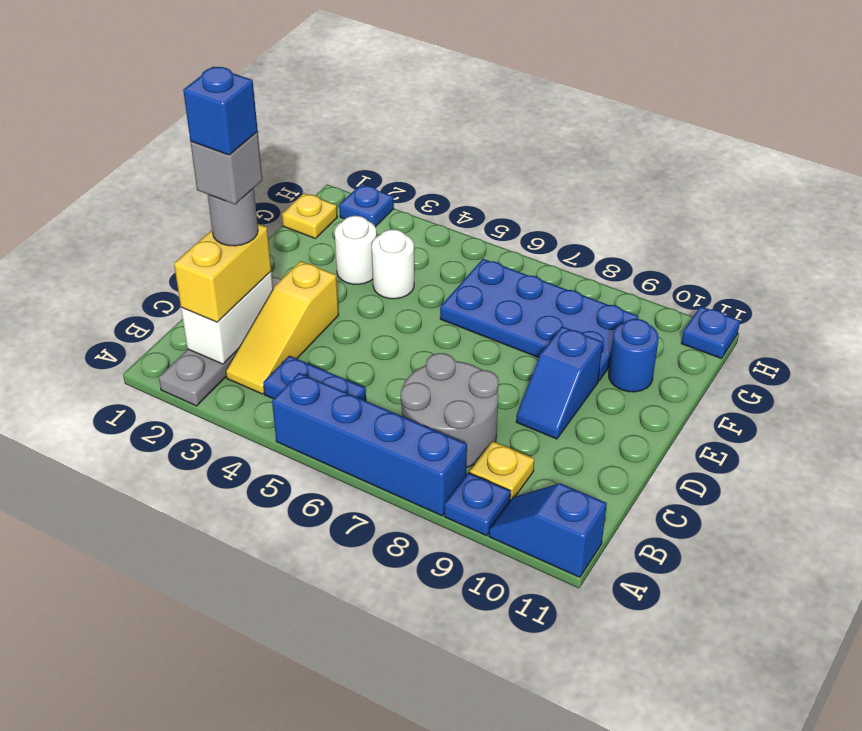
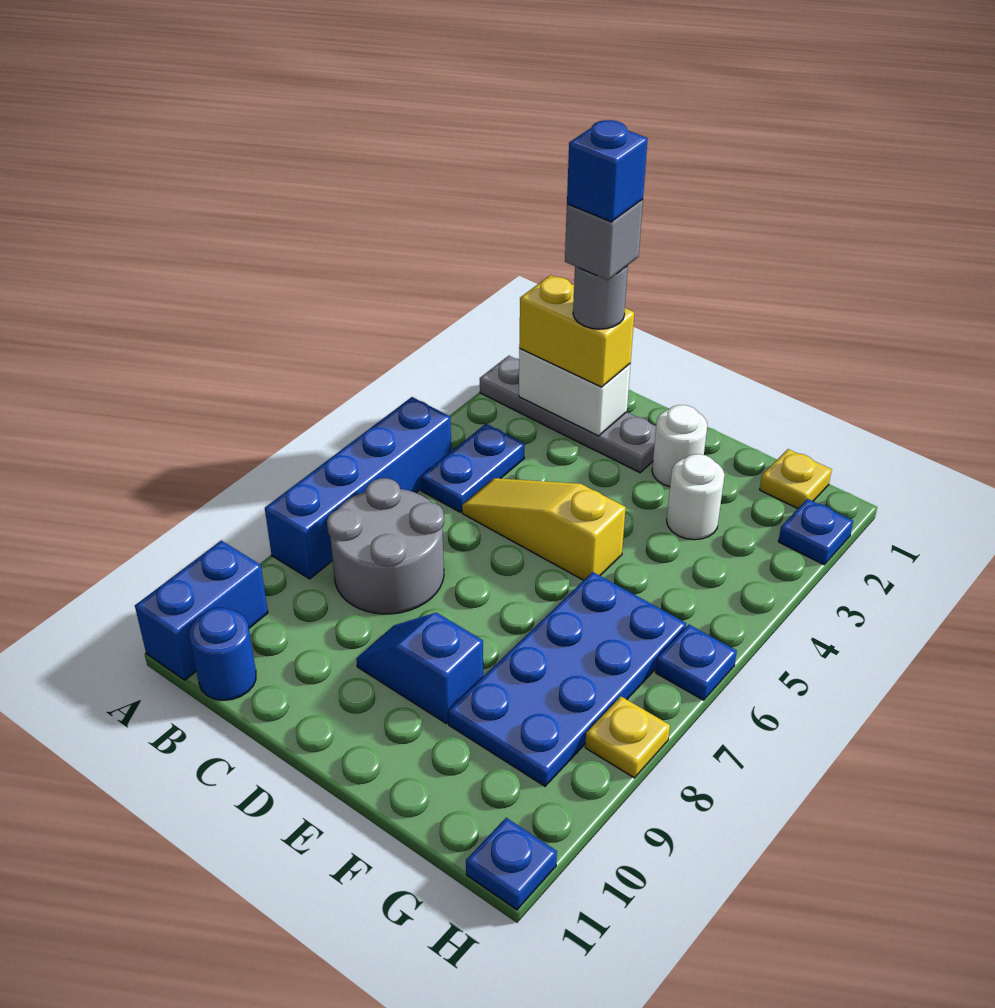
blue plate A9 level 1 -> blue plate H6 level 1
blue slope A10:A11 level 1 top 11 -> blue brick A10:A11 level 1
yellow slope B3:D3 level 1 top D -> yellow slope C5:E5 level 1 top E
yellow plate B9 level 1 -> yellow plate H8 level 1
white round brick F4 level 1 -> white round brick E2 level 1
blue round brick F10 level 1 -> blue round brick B11 level 1

